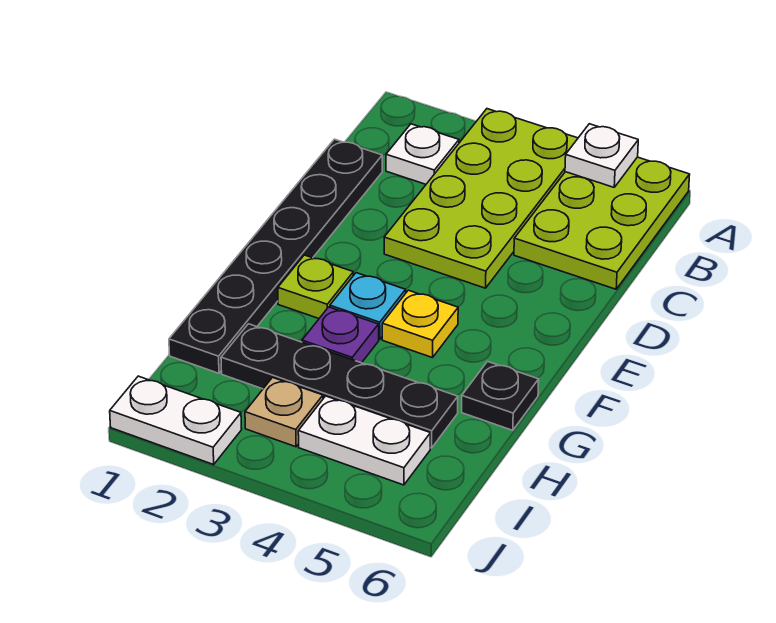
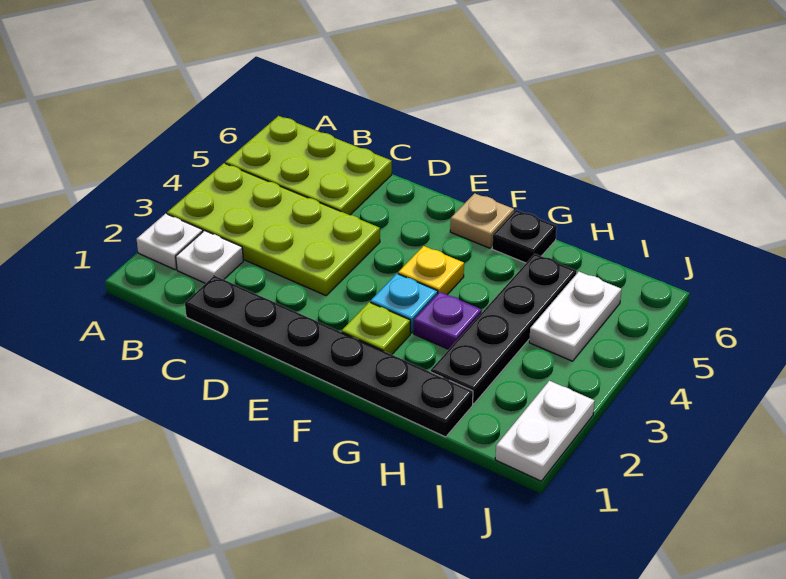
white plate A5 level 2 -> white plate A2 level 1
tan plate I3 level 1 -> tan plate F6 level 1

